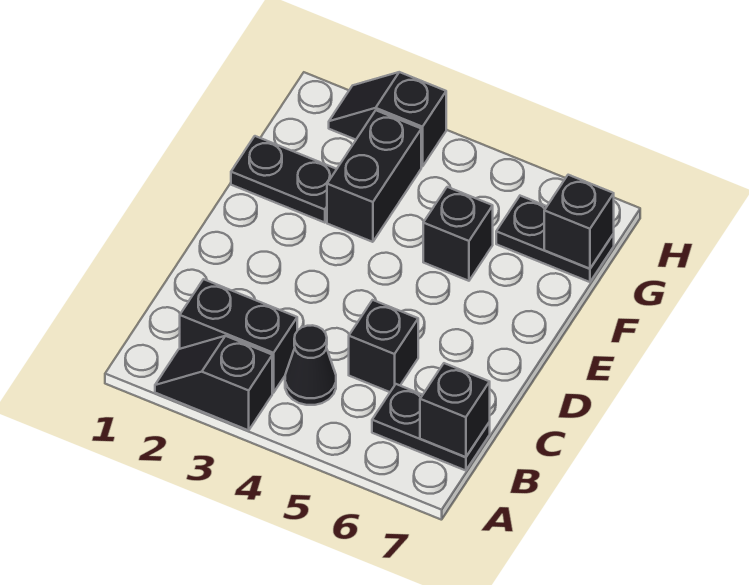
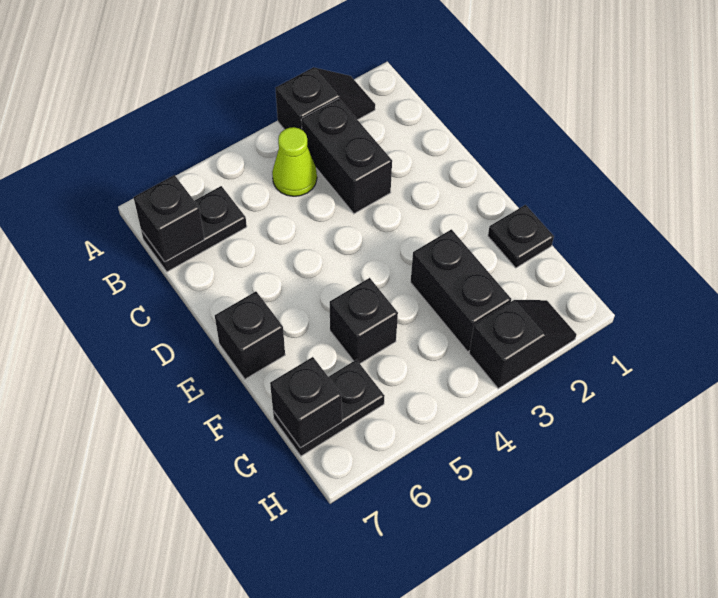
black brick B2:B3 level 1 -> black brick B3:C3 level 1
black cone B4 level 1 -> lime cone B4 level 1
black brick C5 level 1 -> black brick E7 level 1
black plate F1:F2 level 1 -> black plate F1 level 1

